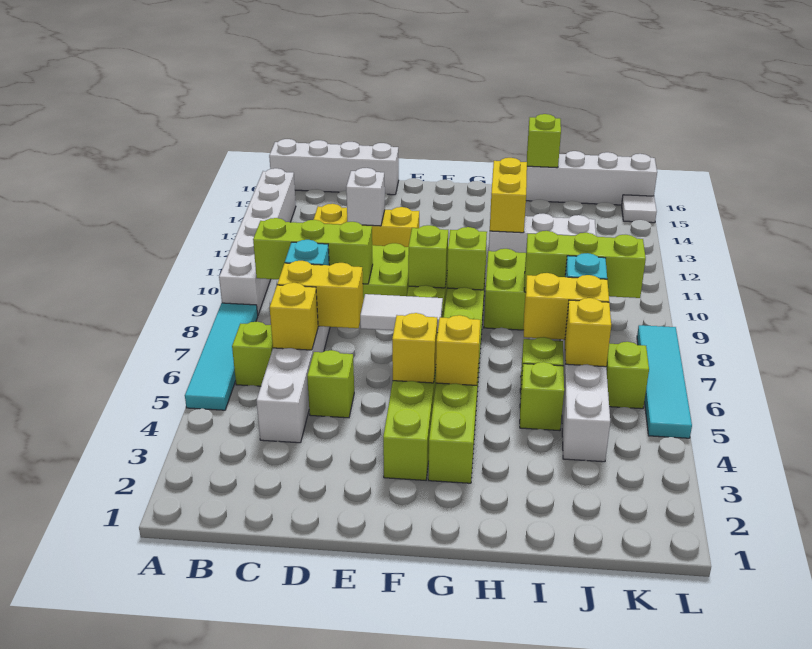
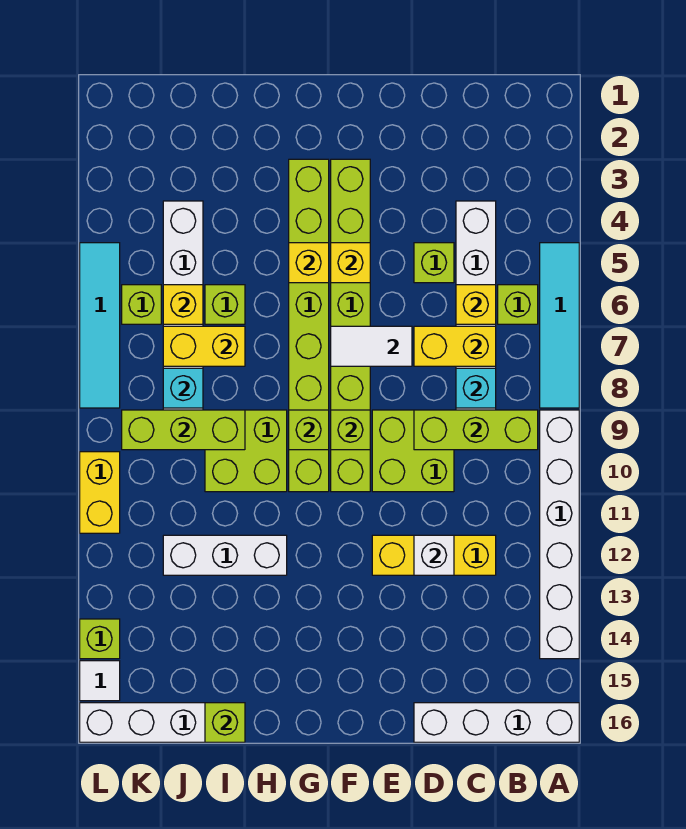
yellow brick H12:H13 level 2 -> yellow brick L10:L11 level 1
lime brick I5 level 1 -> lime brick L14 level 1

